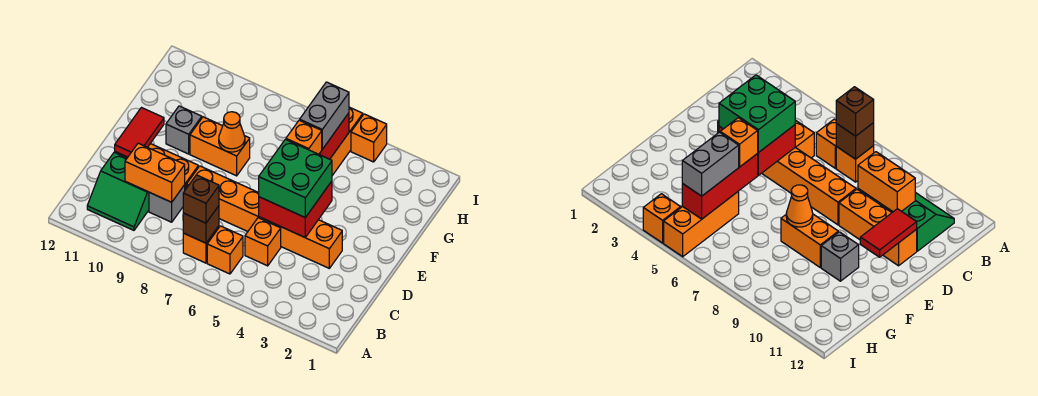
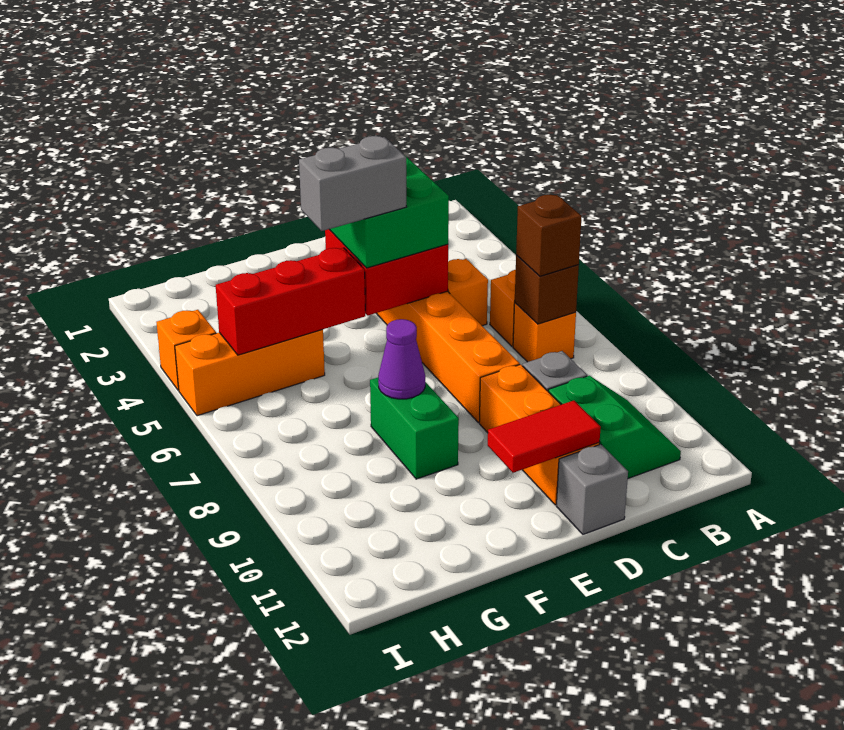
orange brick C9:C10 level 2 -> none
orange brick F5 level 3 -> none
orange brick F8:F9 level 1 -> green brick F8:F9 level 1
orange cone F8 level 2 -> purple cone F8 level 2
grey brick F10 level 1 -> grey brick D12 level 1
grey brick G5:H5 level 3 -> grey brick E5:F5 level 4

